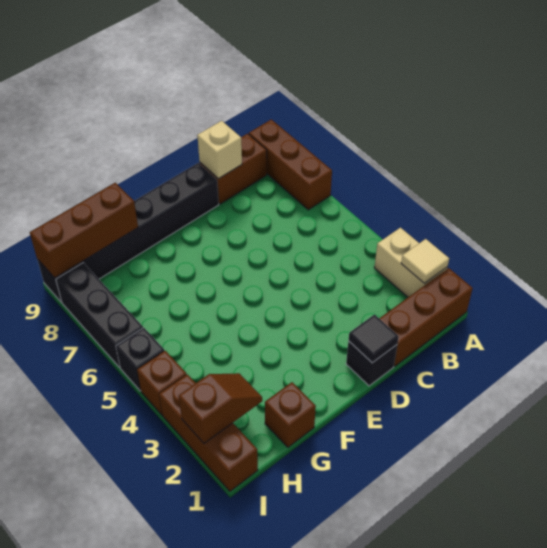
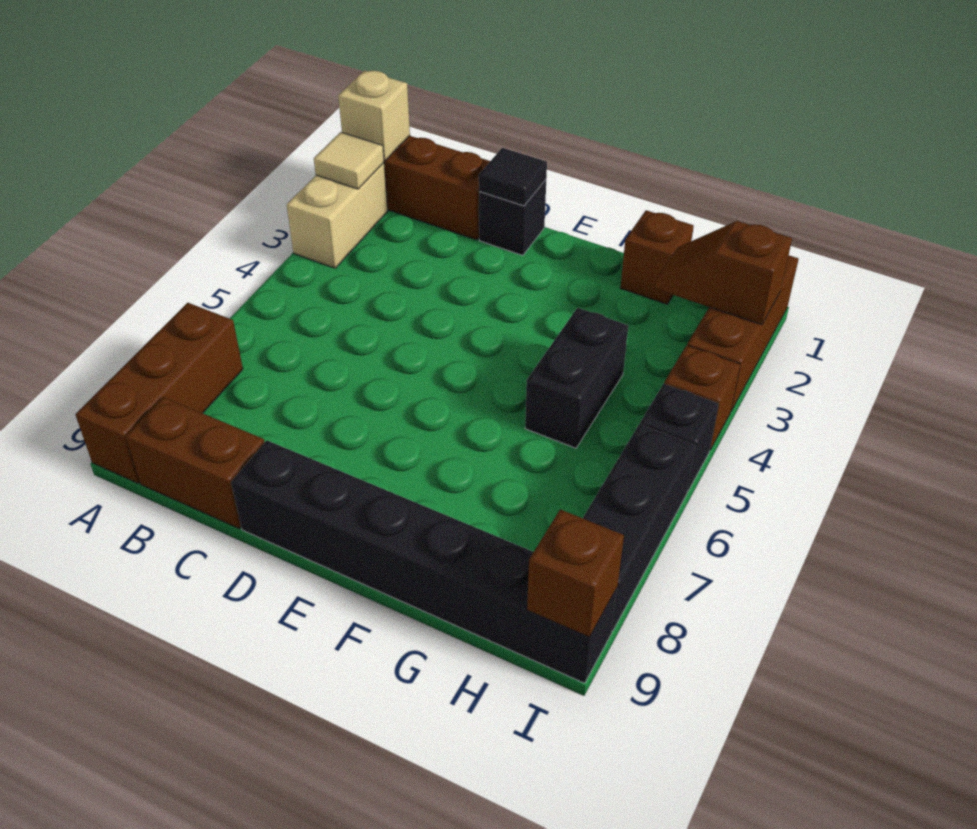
tan brick C9 level 2 -> tan brick A1 level 2
none -> black brick G4:G5 level 1
brown brick G9:I9 level 2 -> brown brick I9 level 2

